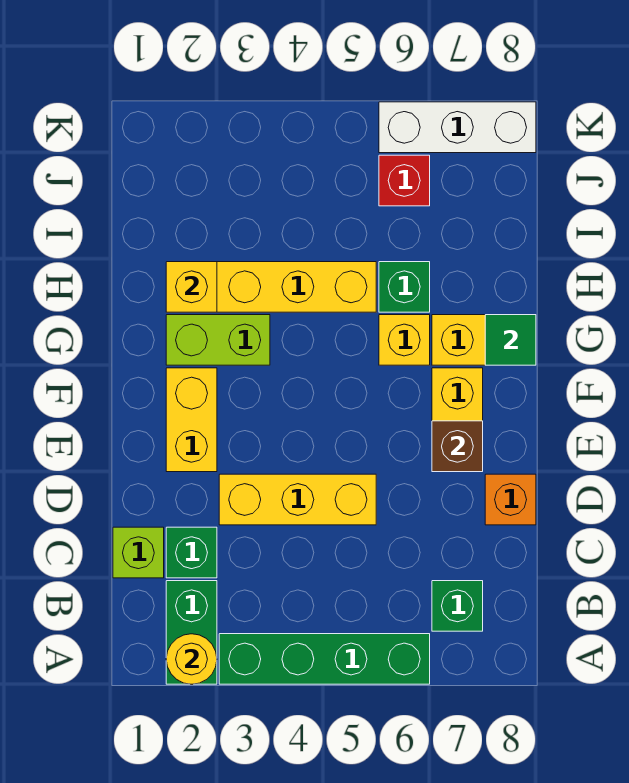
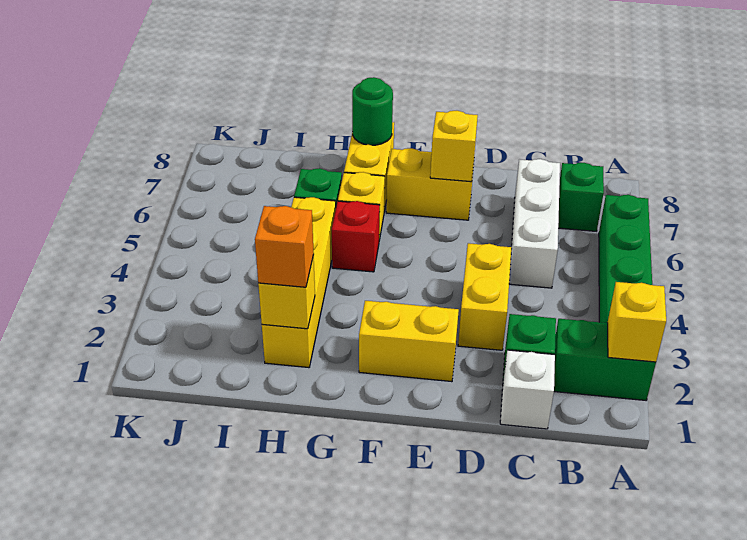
yellow round brick A2 level 2 -> yellow brick A2 level 2
lime brick C1 level 1 -> white brick C1 level 1
yellow brick D3:D5 level 1 -> yellow brick D3:D4 level 1
orange brick D8 level 1 -> orange brick H2 level 3
brown brick E7 level 2 -> yellow brick E7 level 2
lime brick G2:G3 level 1 -> none
green tile G8 level 2 -> green round brick G8 level 2
red brick J6 level 1 -> red brick G5 level 1
white brick K6:K8 level 1 -> white brick C5:C7 level 1

